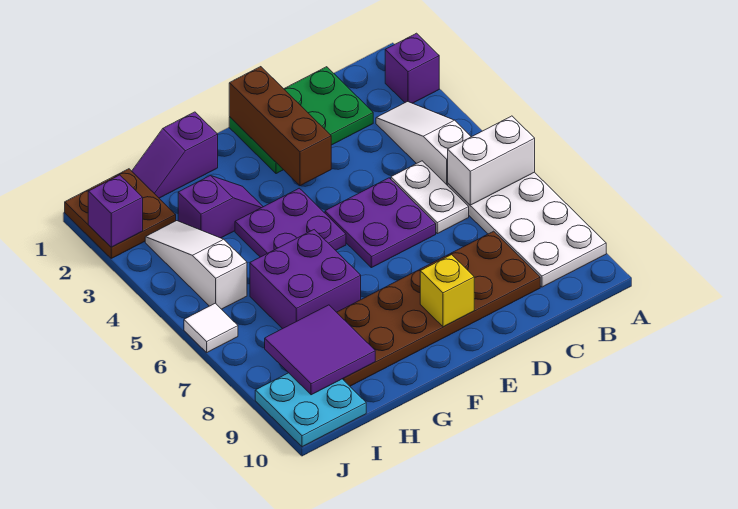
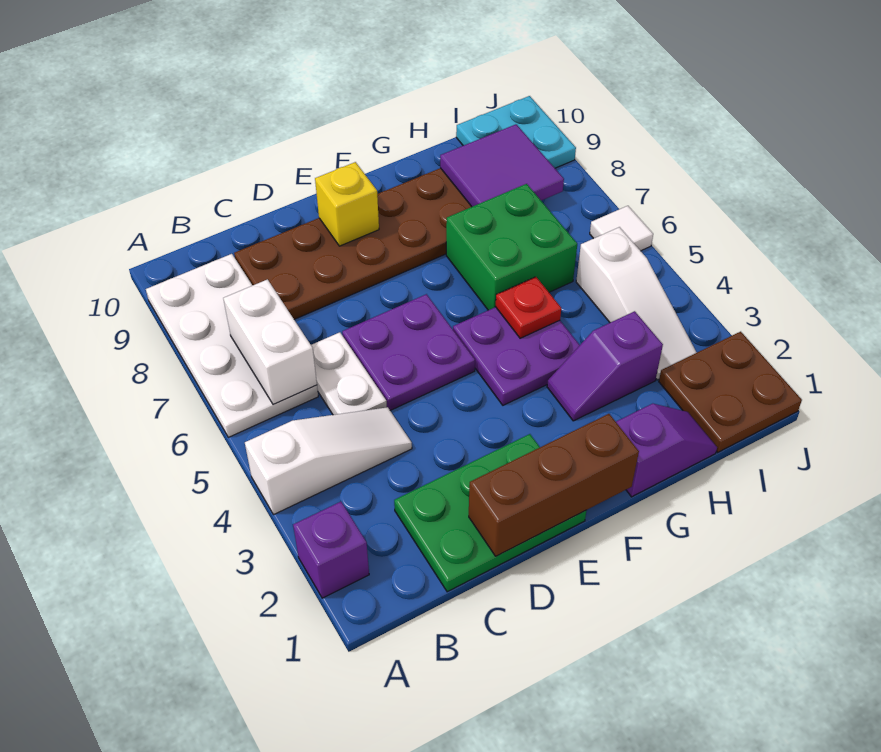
white brick A6:B6 level 2 -> white brick B6:B7 level 2
white slope B3:B5 level 1 top 5 -> white slope A4:C4 level 1 top A
brown brick E1:E3 level 2 -> brown brick D1:F1 level 2
none -> red plate G5 level 2
purple brick G6:H7 level 1 -> green brick G6:H7 level 1
purple brick J2 level 2 -> none

